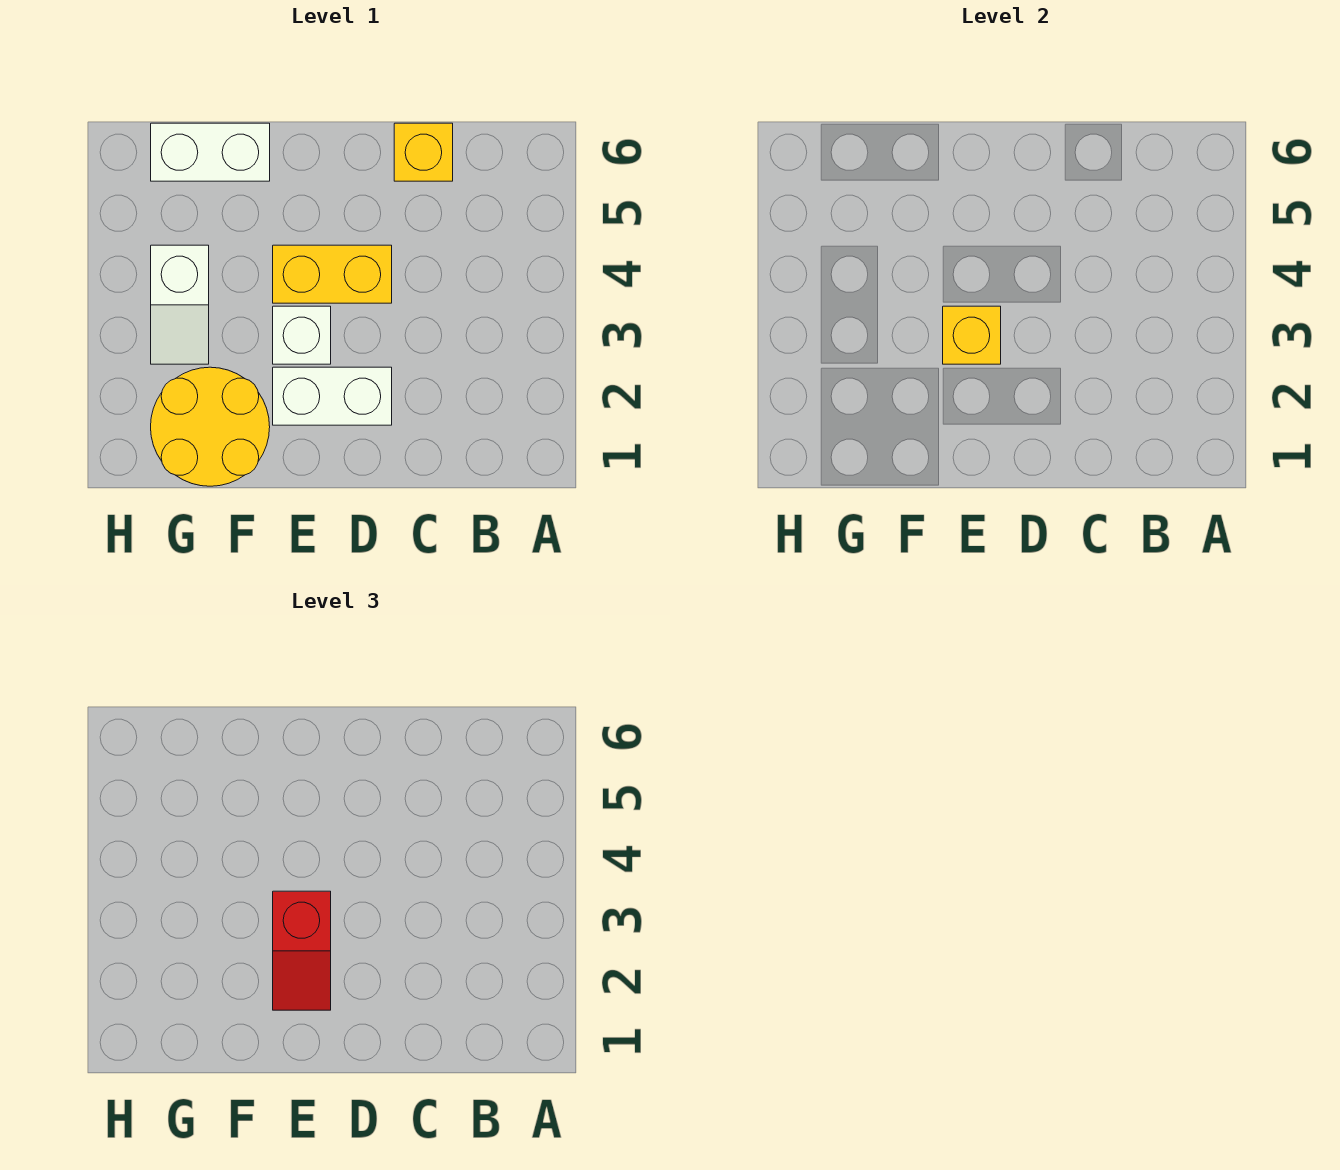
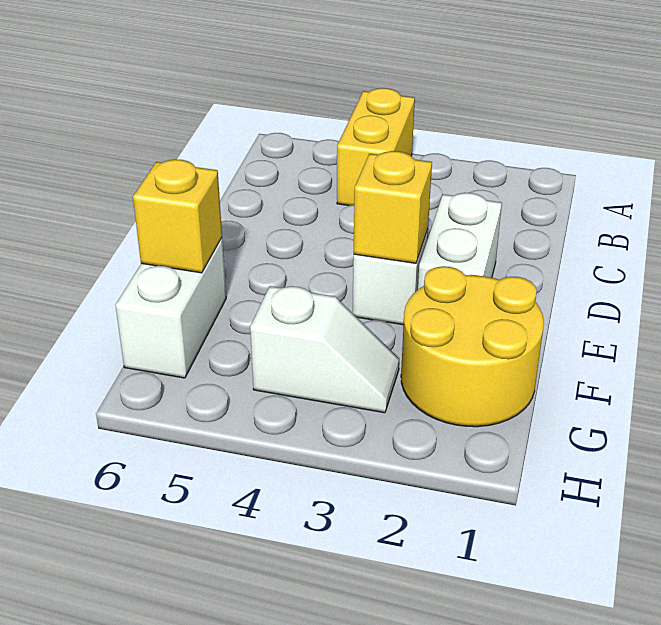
yellow brick C6 level 1 -> yellow brick F6 level 2
yellow brick D4:E4 level 1 -> yellow brick A4:B4 level 1
red slope E2:E3 level 3 top 3 -> none

